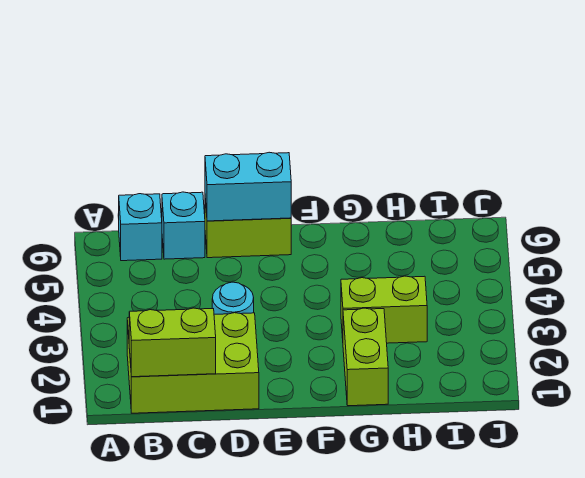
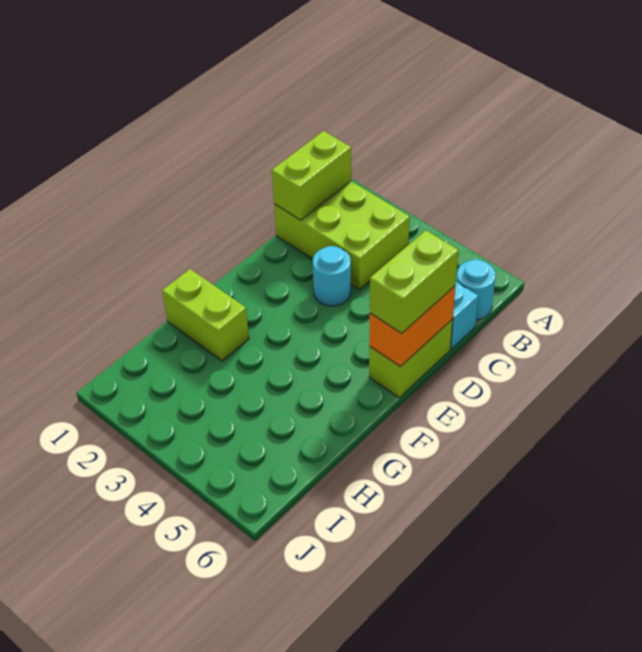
lime brick B1:D2 level 1 -> lime brick B1:C3 level 1
cyan brick B6 level 1 -> cyan round brick B6 level 1
cyan brick D6:E6 level 2 -> orange brick D6:E6 level 2
lime brick G3:H3 level 1 -> lime brick D6:E6 level 3

